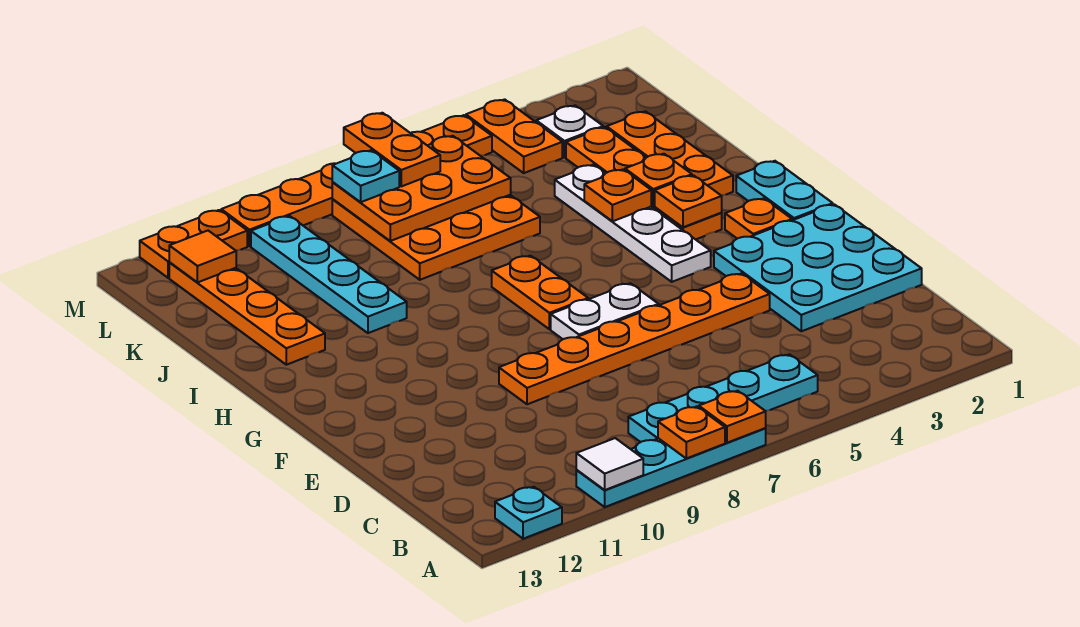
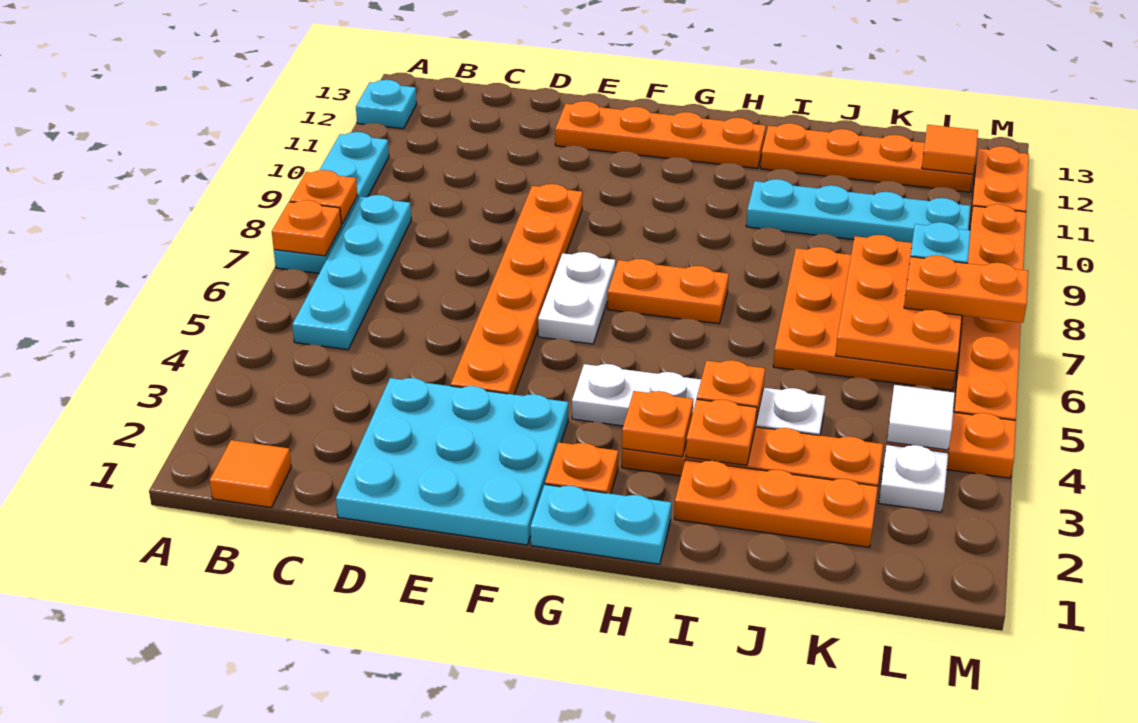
white tile A10 level 2 -> white tile L4 level 2
none -> orange tile B1 level 1
none -> orange plate E12:H12 level 1

